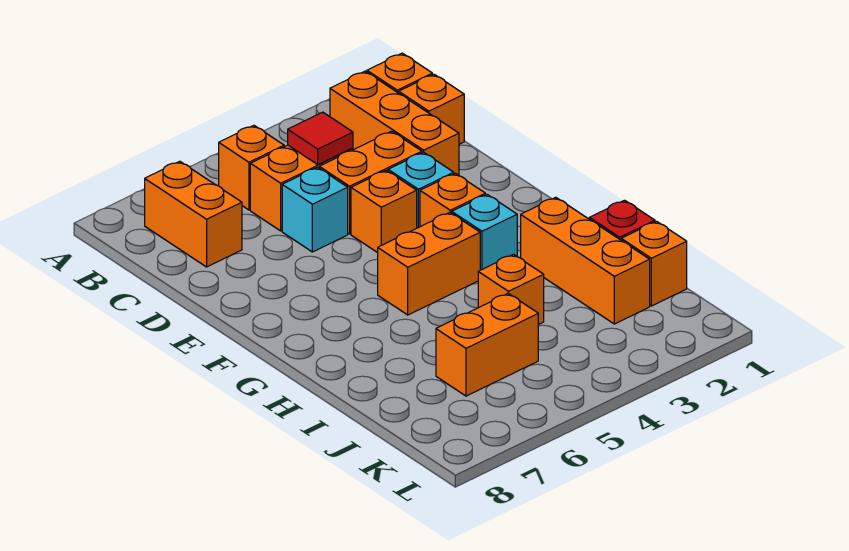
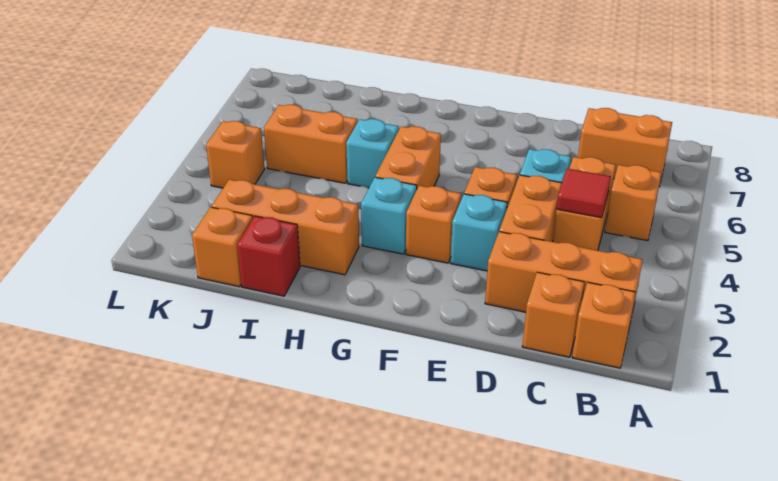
none -> cyan brick H5 level 1
orange brick I4 level 1 -> orange brick K4 level 1
orange brick J5:J6 level 1 -> orange brick I5:J5 level 1

